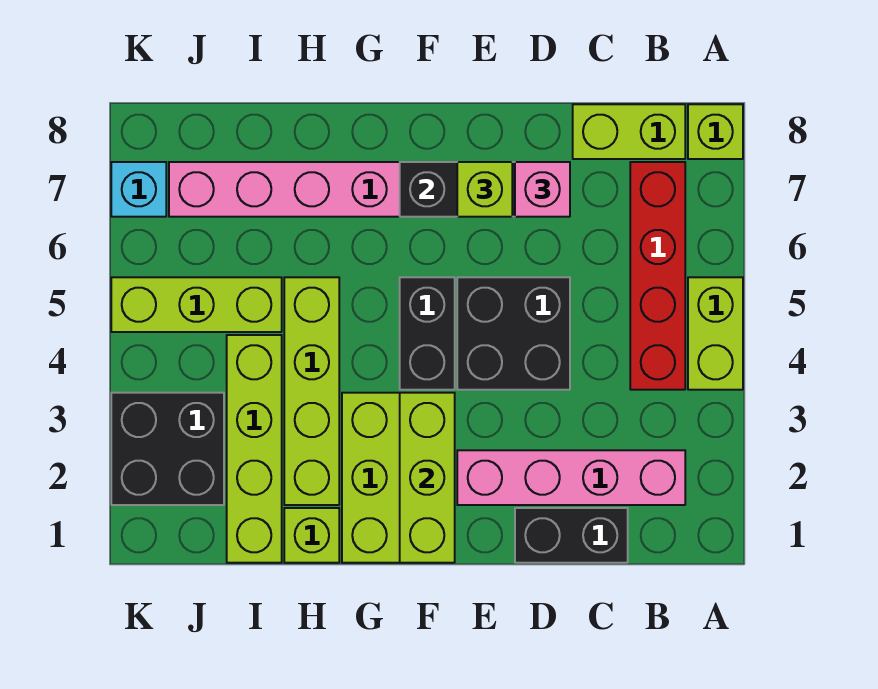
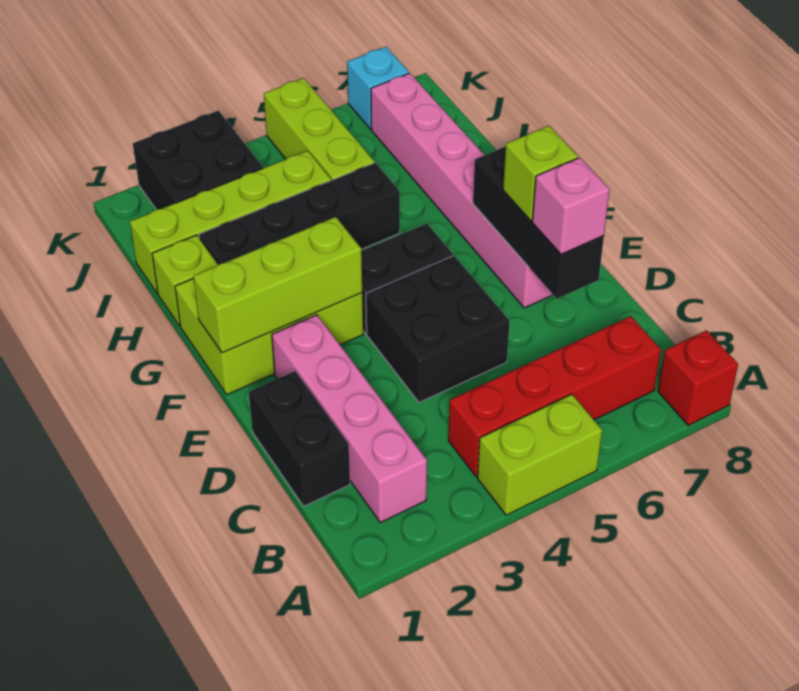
lime brick A8 level 1 -> red brick A8 level 1
lime brick B8:C8 level 1 -> none
lime brick H2:H5 level 1 -> black brick H2:H5 level 1

